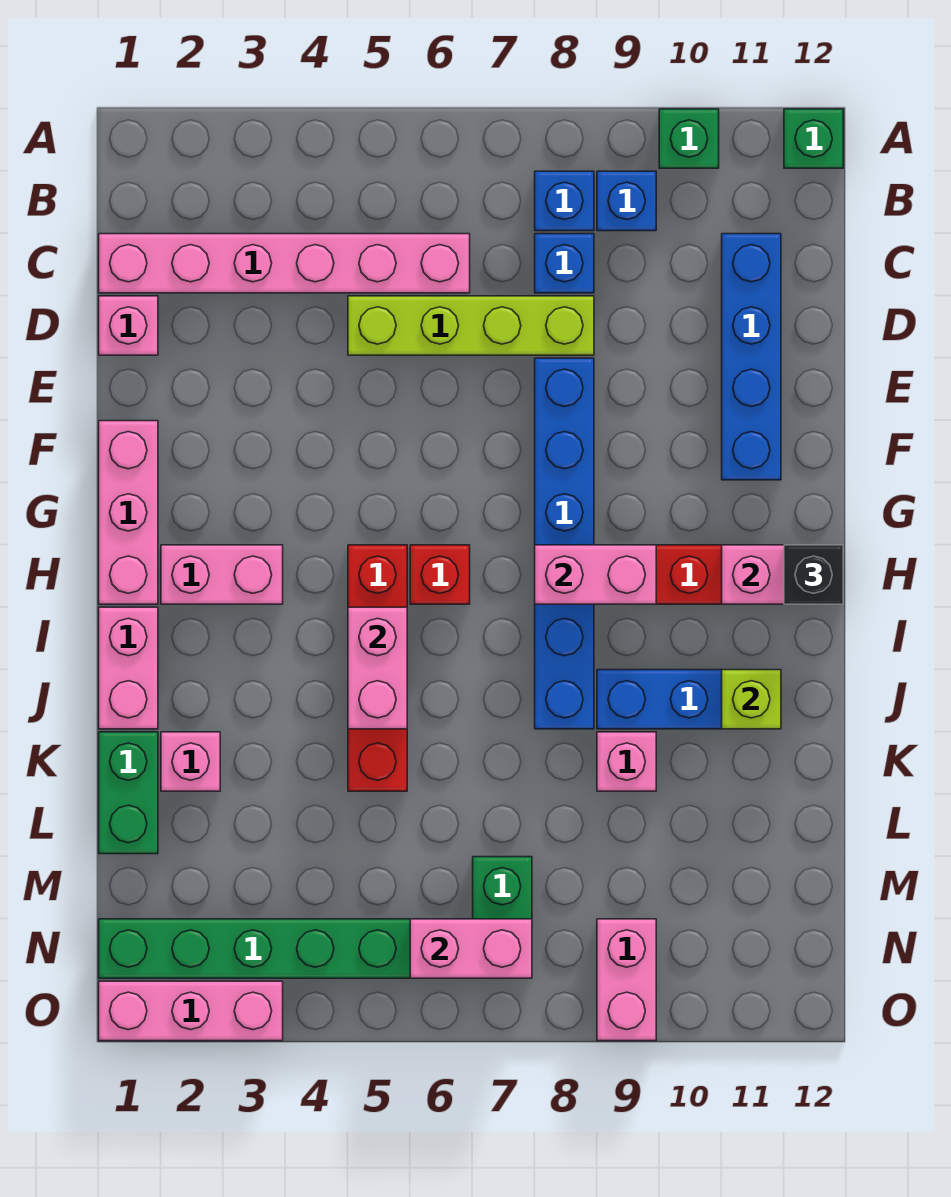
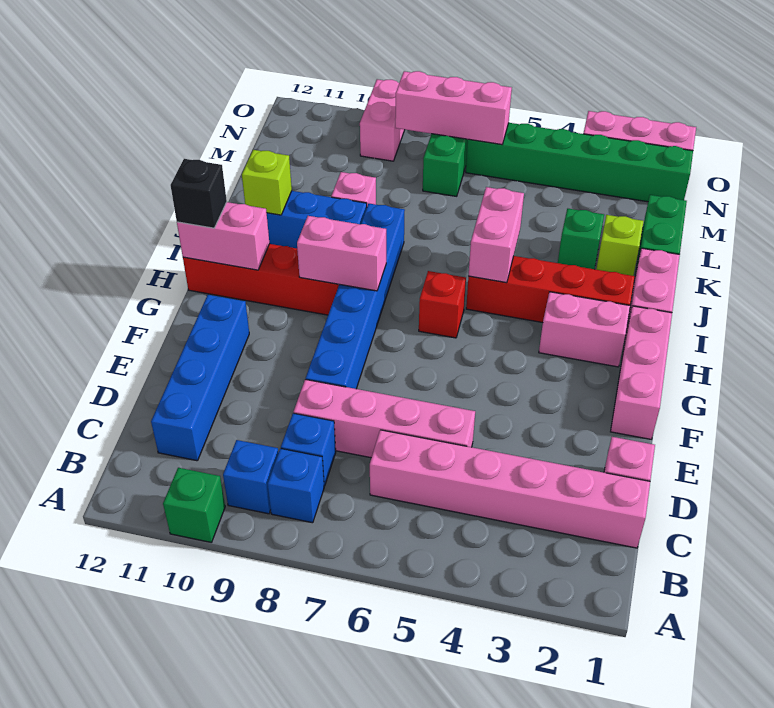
green brick A12 level 1 -> green brick K3 level 1
lime brick D5:D8 level 1 -> pink brick D5:D8 level 1
red brick H5:K5 level 1 -> red brick I2:I5 level 1
pink brick K2 level 1 -> lime brick K2 level 1
pink brick N6:N7 level 2 -> pink brick N6:N8 level 2

